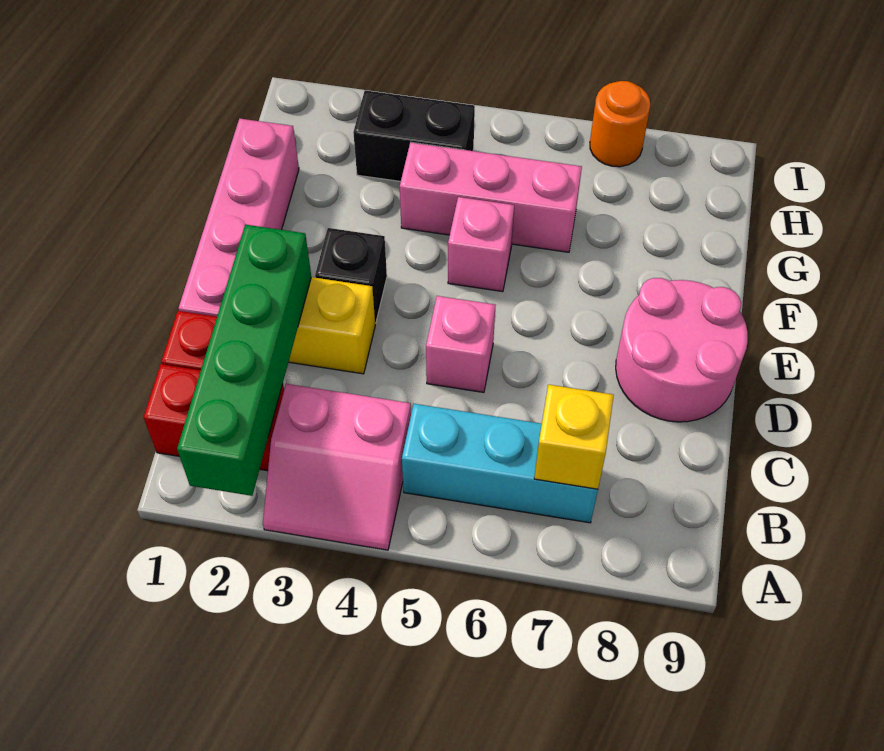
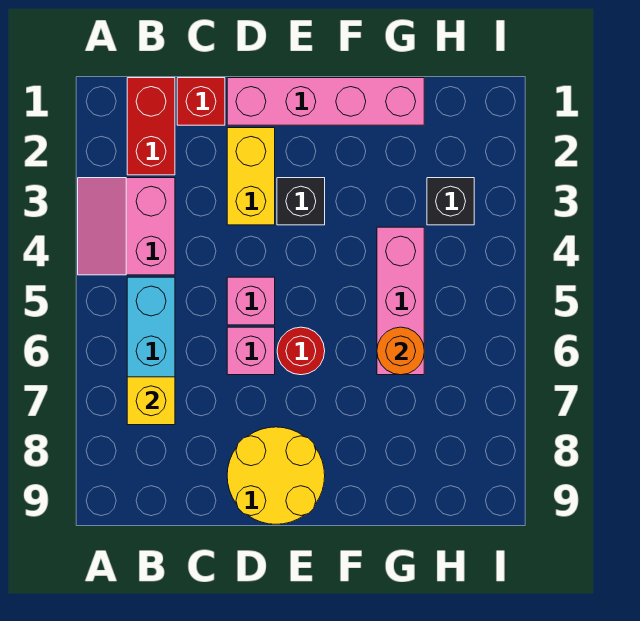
green brick A2:D2 level 2 -> none
pink round brick D8:E9 level 1 -> yellow round brick D8:E9 level 1
none -> red round brick E6 level 1
pink brick F5 level 1 -> pink brick D6 level 1
black brick H3:H4 level 1 -> black brick H3 level 1
orange round brick I7 level 1 -> orange round brick G6 level 2

